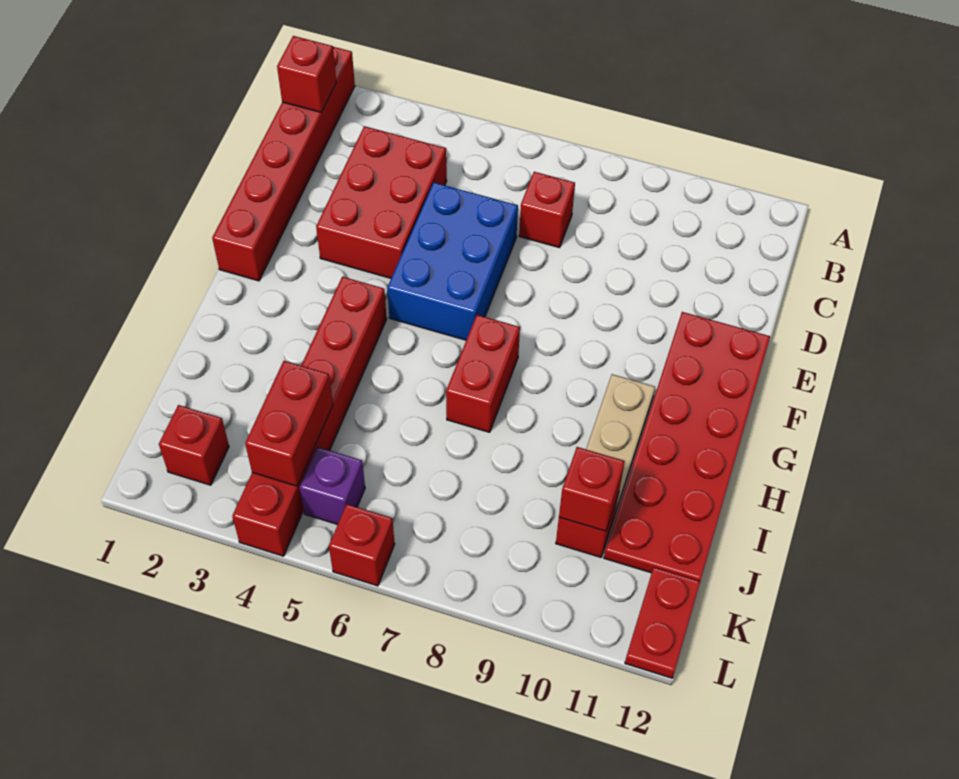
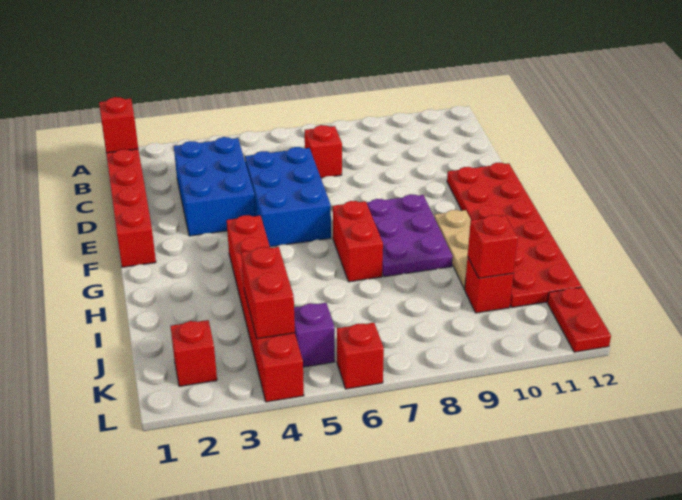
red brick C3:E4 level 1 -> blue brick C3:E4 level 1
none -> purple plate F8:H9 level 1

